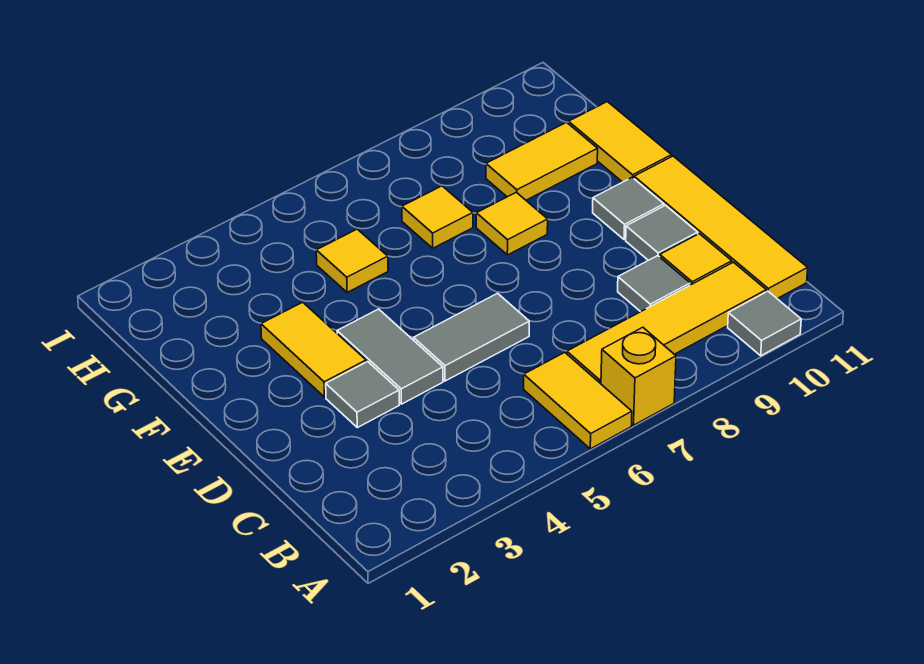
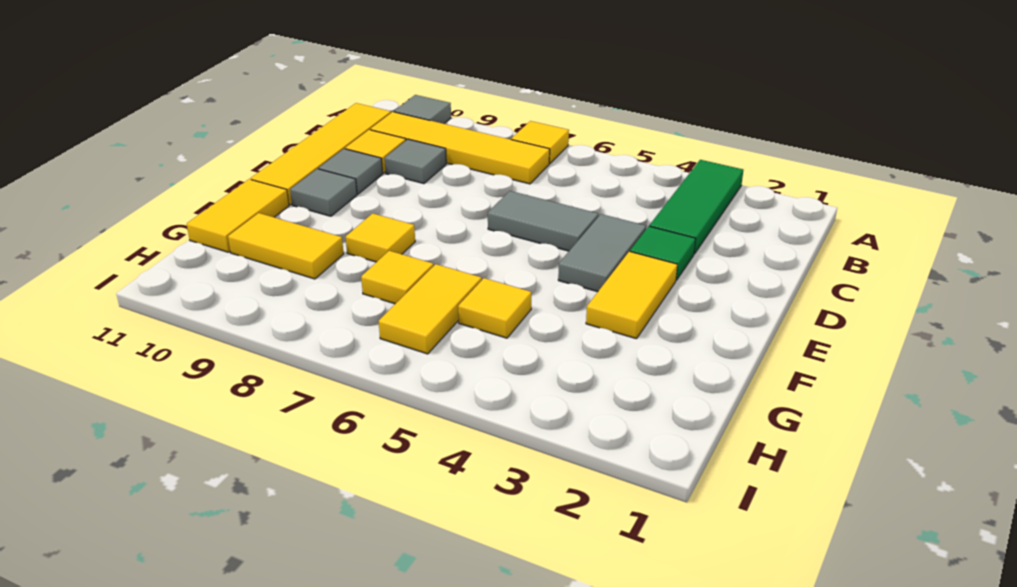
none -> green tile A3:C3 level 1
yellow tile A6:B6 level 1 -> yellow tile G6:H6 level 1
yellow brick A7 level 1 -> yellow tile A7 level 1
grey tile D3 level 1 -> green tile D3 level 1

